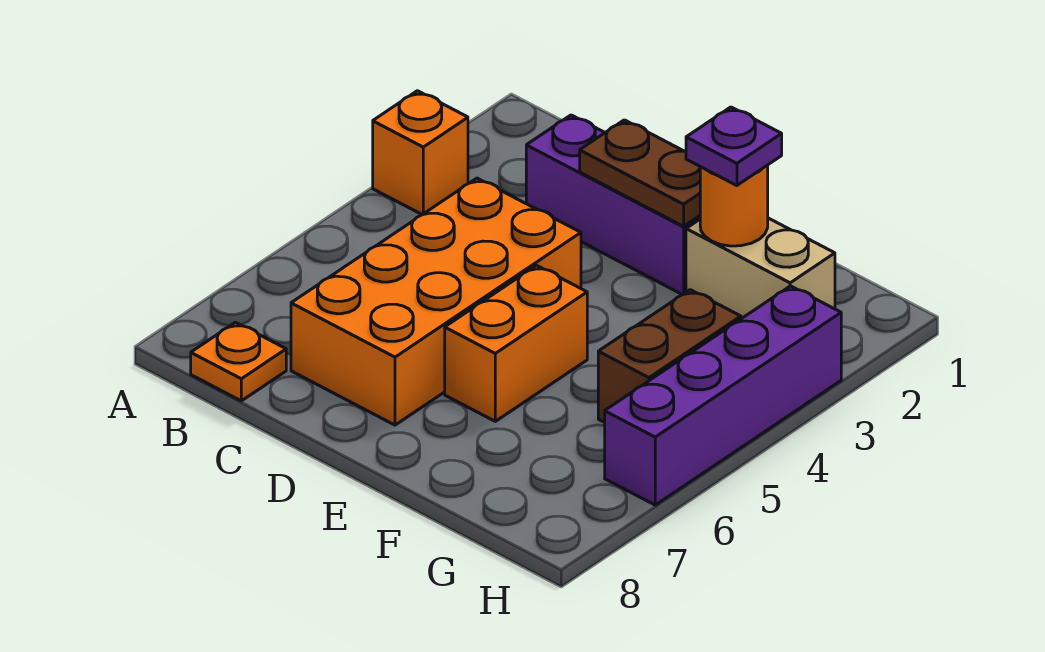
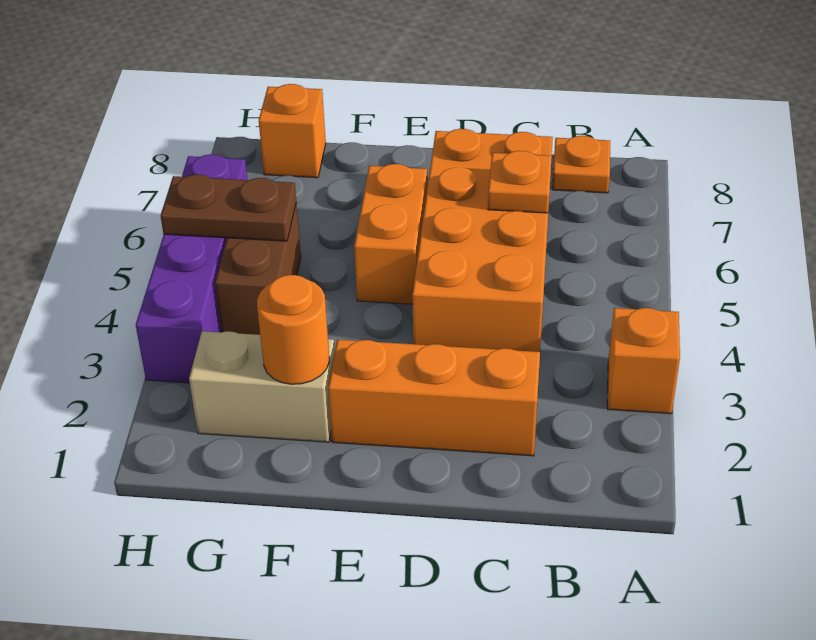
purple brick C2:E2 level 1 -> orange brick C2:E2 level 1
none -> orange plate C6 level 2
brown plate D2:E2 level 2 -> brown plate G5:H5 level 2
purple plate F2 level 3 -> none
none -> orange brick G8 level 1

